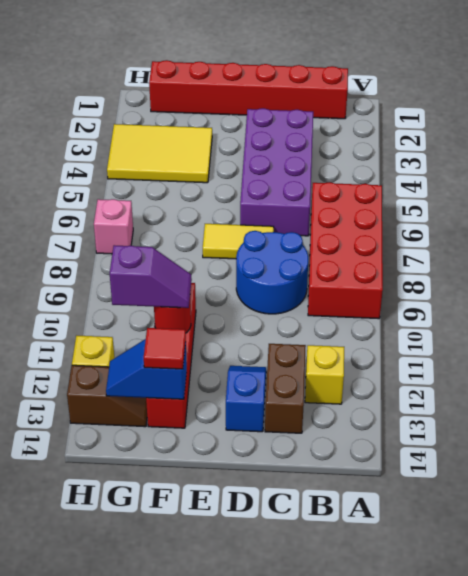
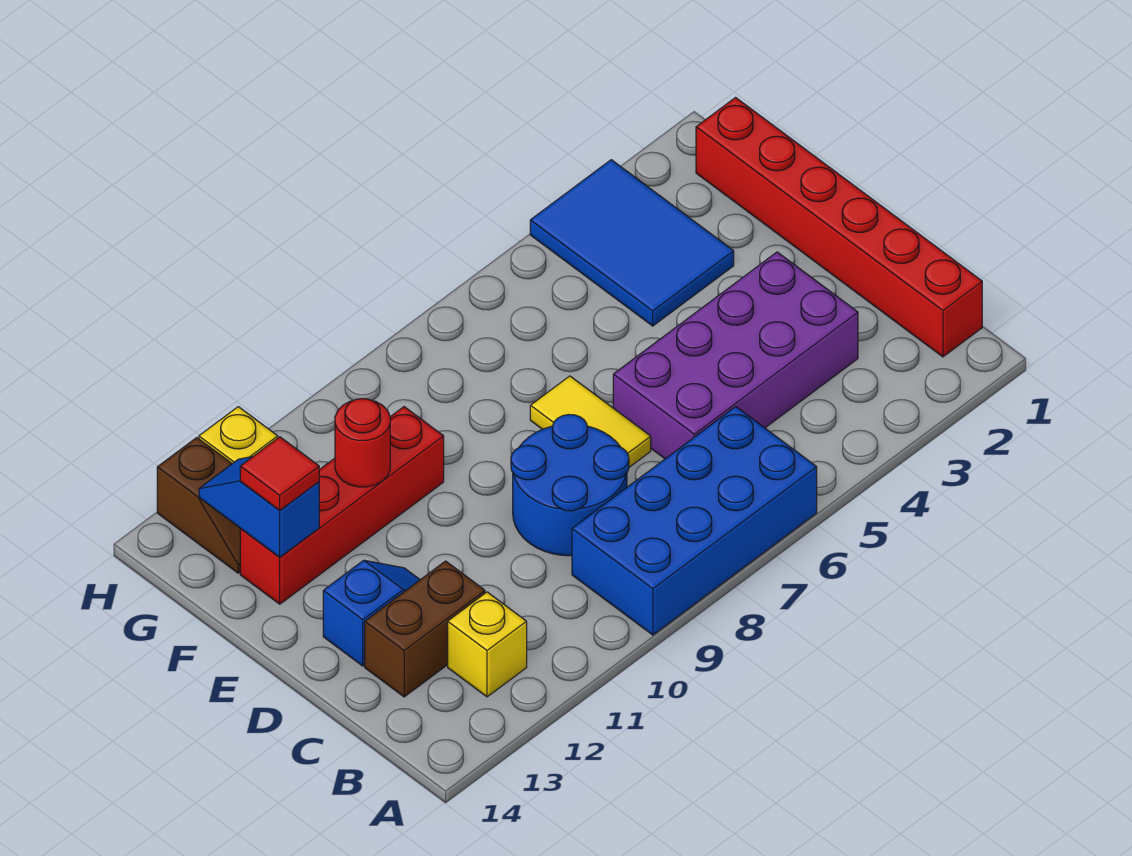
red brick A6:B9 level 1 -> blue brick A6:B9 level 1
yellow tile F3:H4 level 1 -> blue tile F3:H4 level 1
purple slope F11:G11 level 3 top G -> none
pink brick H7 level 1 -> none

